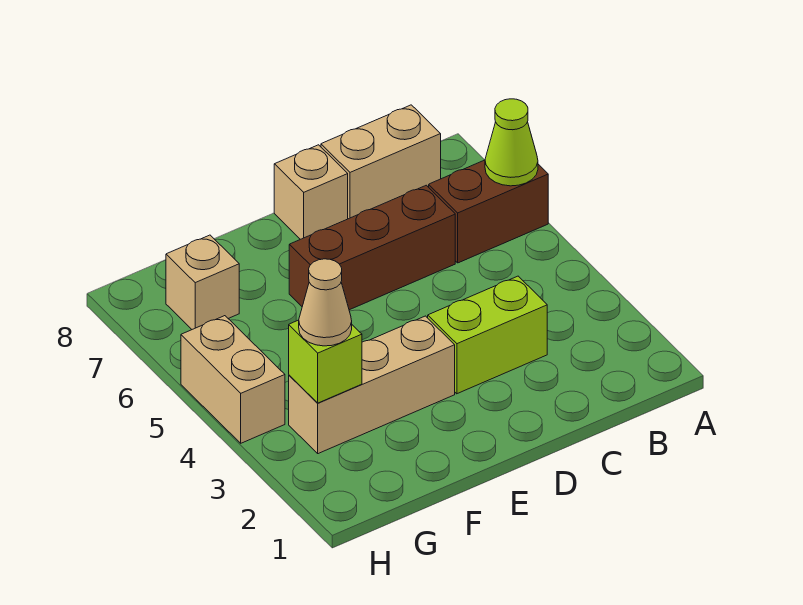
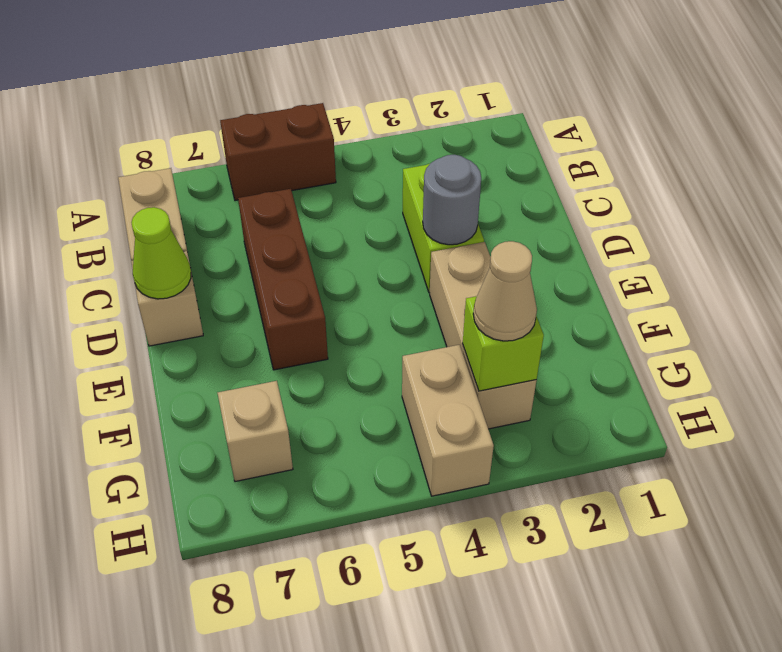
brown brick A6:B6 level 1 -> brown brick A5:A6 level 1
lime cone A6 level 2 -> lime cone D8 level 2
none -> grey round brick D3 level 2
tan brick H4:H5 level 1 -> tan brick G4:H4 level 1

